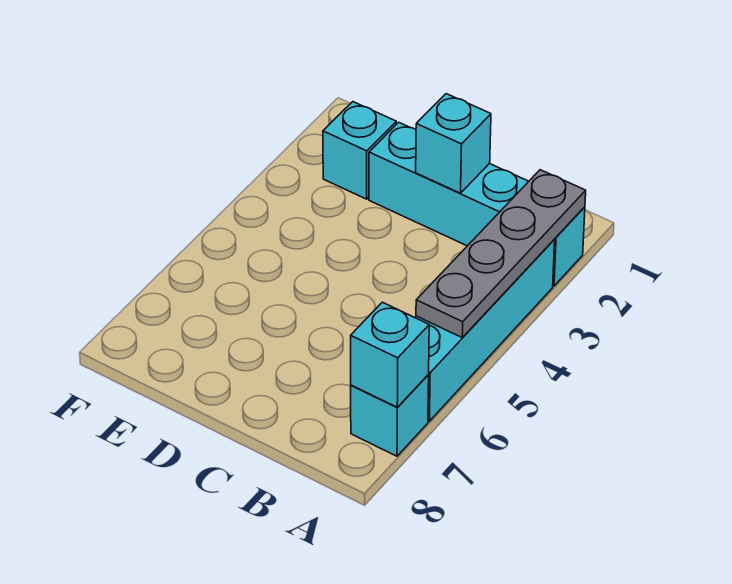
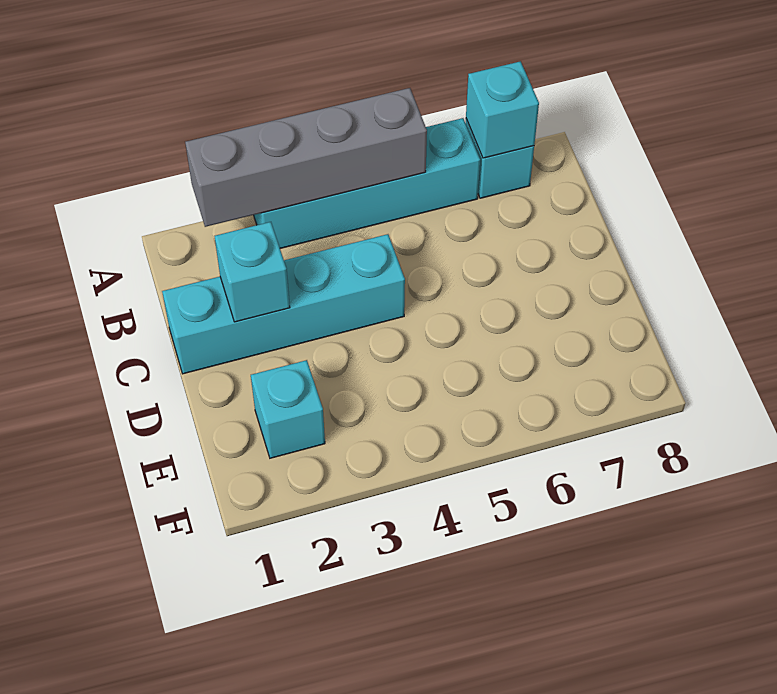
cyan brick A2:D2 level 1 -> cyan brick C1:C4 level 1
grey plate A2:A5 level 2 -> grey brick A2:A5 level 2

